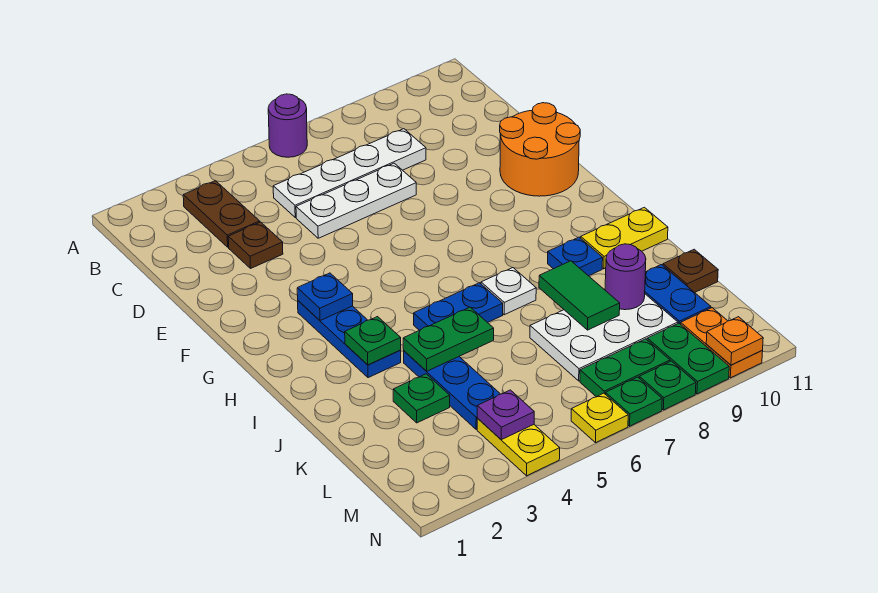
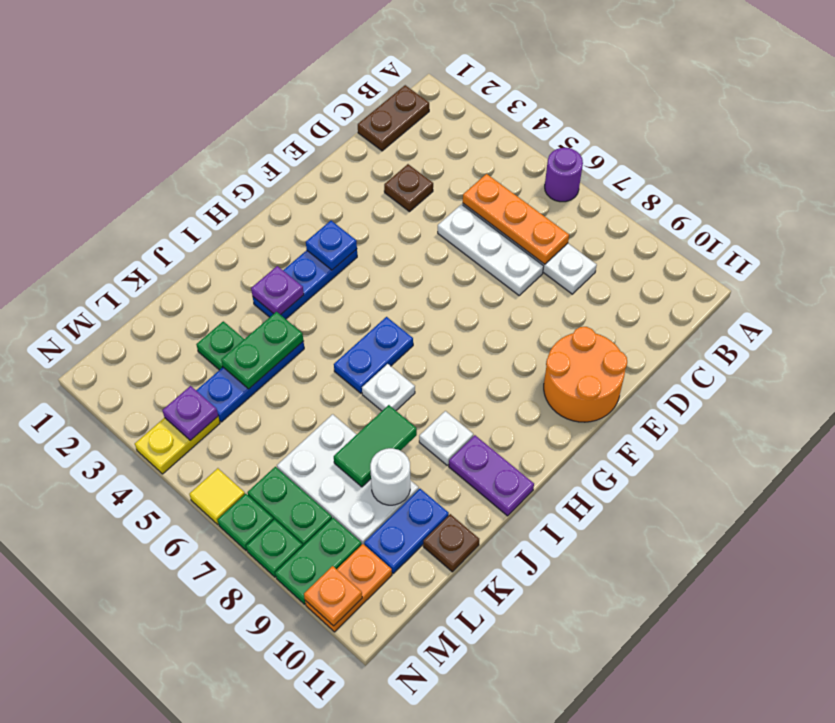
brown plate B3:C3 level 1 -> brown plate B1:C1 level 1
none -> orange plate C5:C7 level 2
green plate I3 level 2 -> purple plate I3 level 2
blue plate I5:I6 level 1 -> blue plate H6:I6 level 1
blue plate I9 level 1 -> white plate I9 level 1
yellow plate I10:I11 level 1 -> purple plate I10:I11 level 1
green plate J4:J5 level 2 -> green plate J4:K4 level 2
purple round brick K9 level 2 -> white round brick K9 level 2
yellow plate N6 level 1 -> yellow tile N6 level 1

